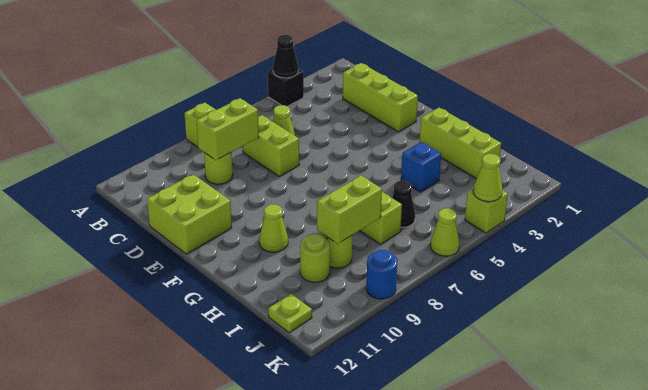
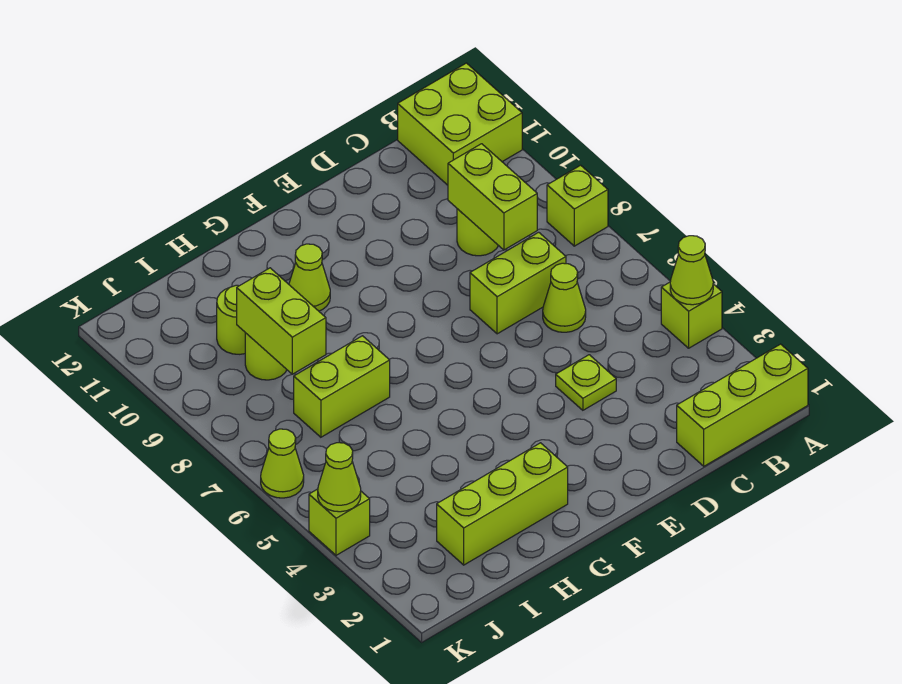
black brick A4 level 1 -> lime brick A4 level 1
black cone A4 level 2 -> lime cone A4 level 2
lime brick C2:E2 level 1 -> lime brick A1:C1 level 1
lime brick D11:E12 level 1 -> lime brick A11:B12 level 1
blue brick H4 level 1 -> none
black cone I6 level 1 -> none
lime plate J12 level 1 -> lime plate D4 level 1
blue round brick K9 level 1 -> none

